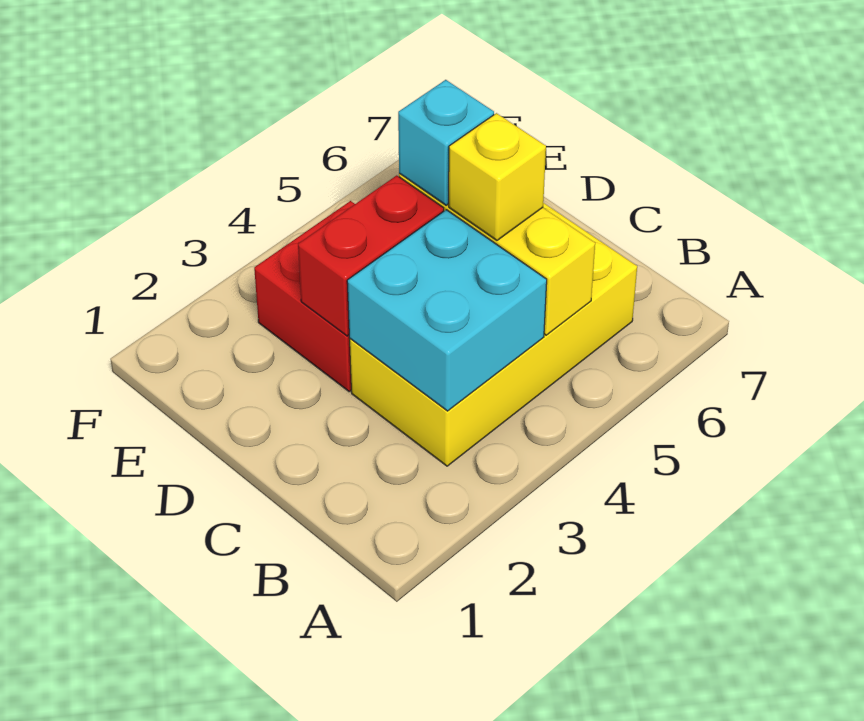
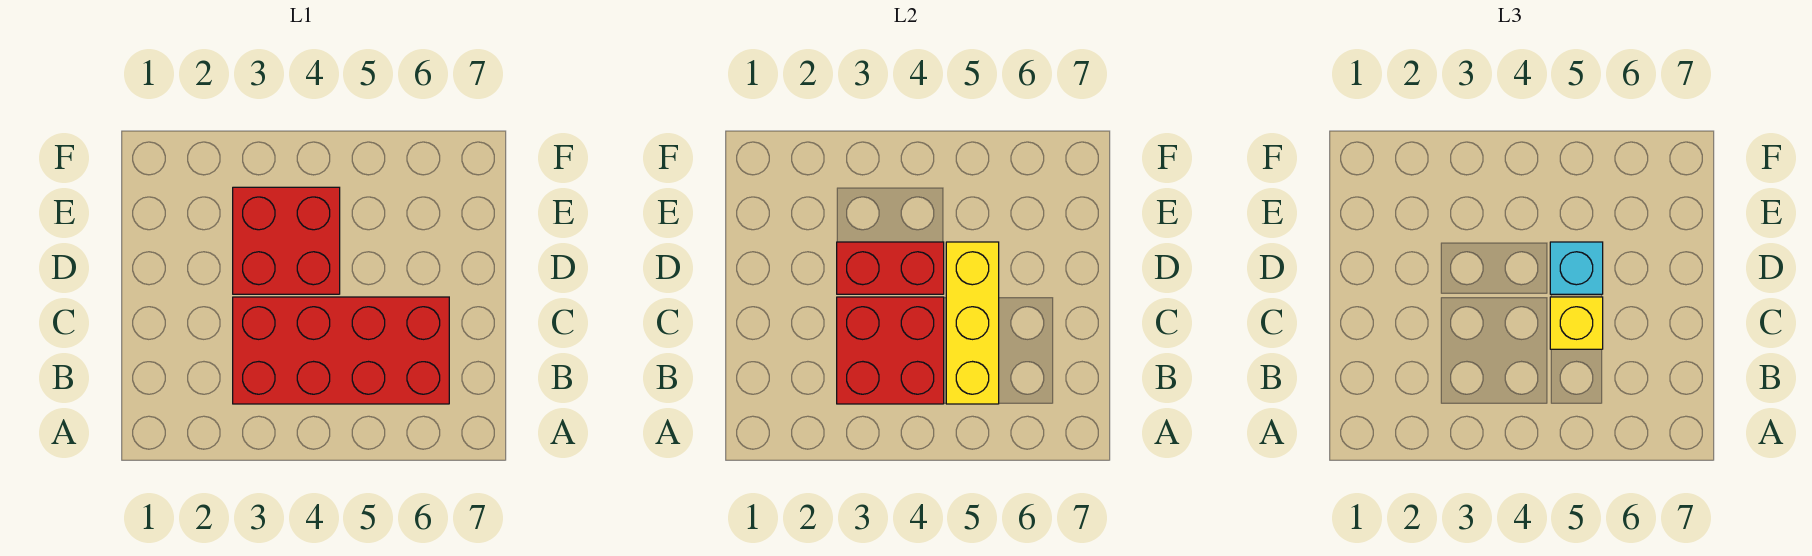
yellow brick B3:C6 level 1 -> red brick B3:C6 level 1
cyan brick B3:C4 level 2 -> red brick B3:C4 level 2

